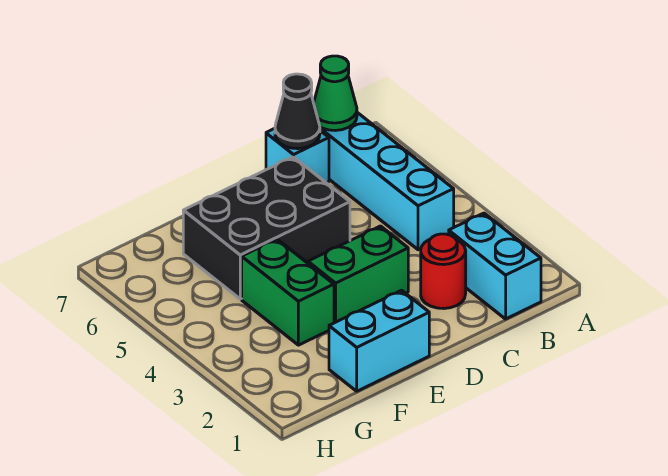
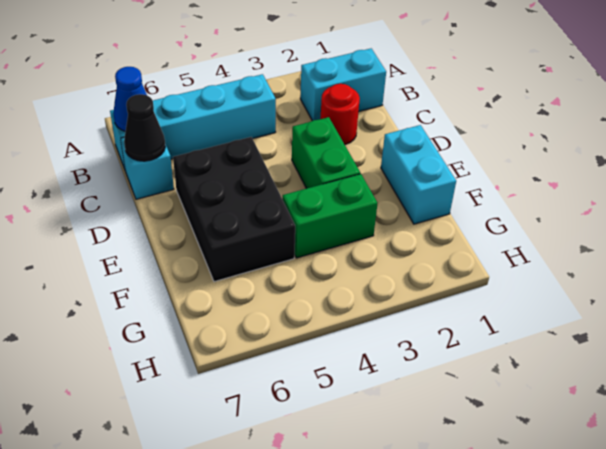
green cone B7 level 2 -> blue cone B7 level 2

